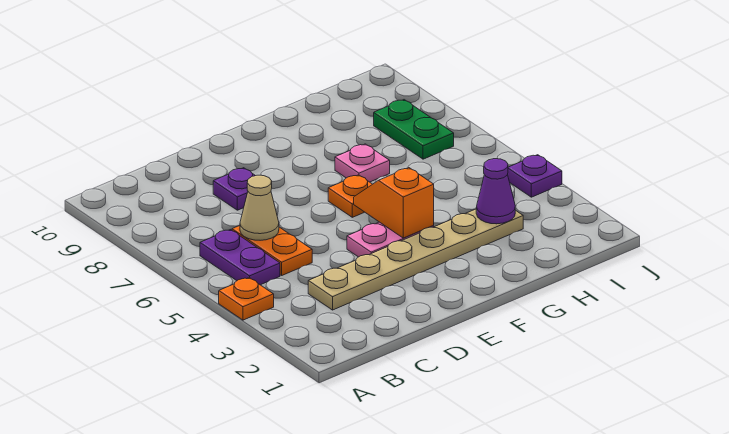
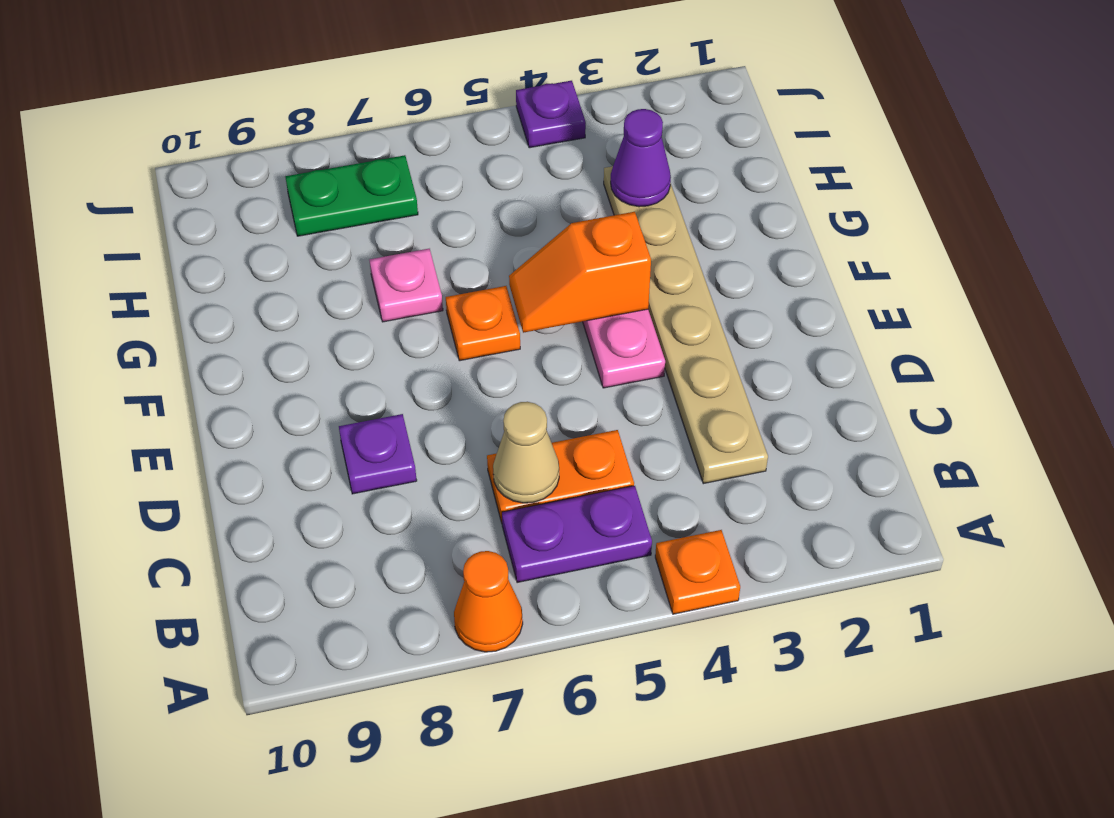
none -> orange cone A7 level 1

